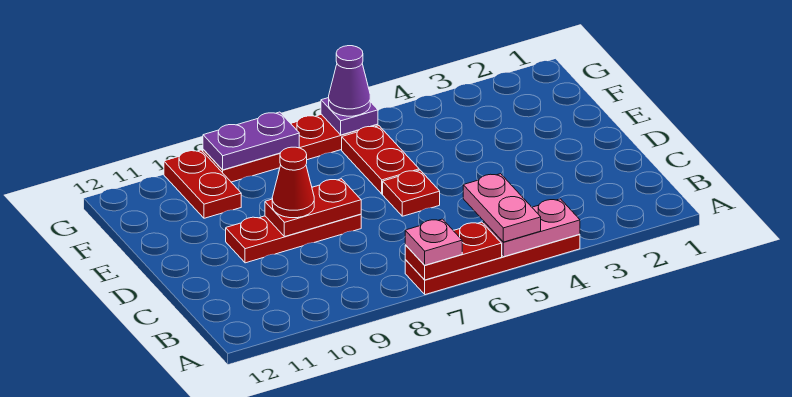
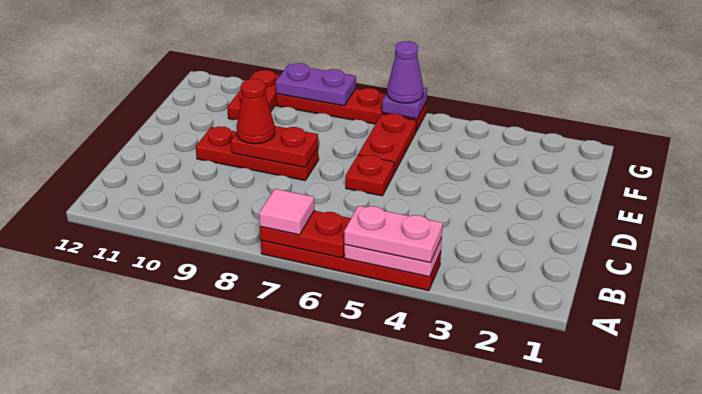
pink plate A5:B5 level 3 -> pink plate A4:A5 level 3
pink plate A7 level 3 -> pink tile A7 level 3

